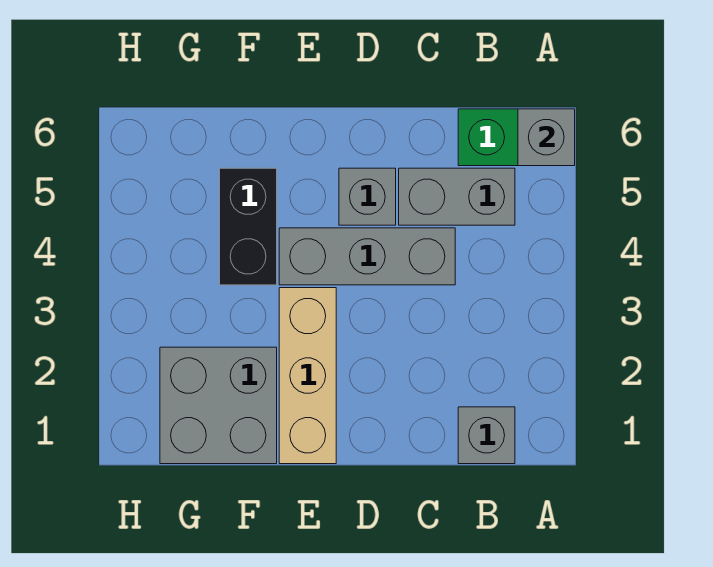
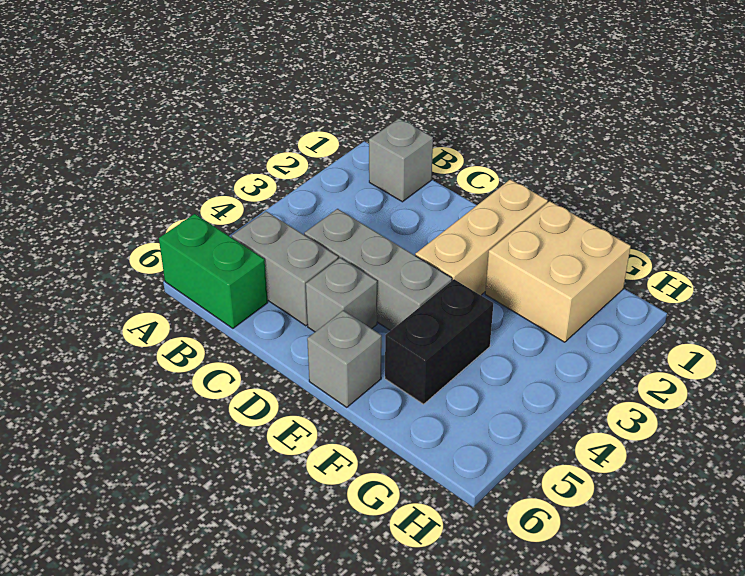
grey brick A6 level 2 -> grey brick E6 level 1
grey brick F1:G2 level 1 -> tan brick F1:G2 level 1

